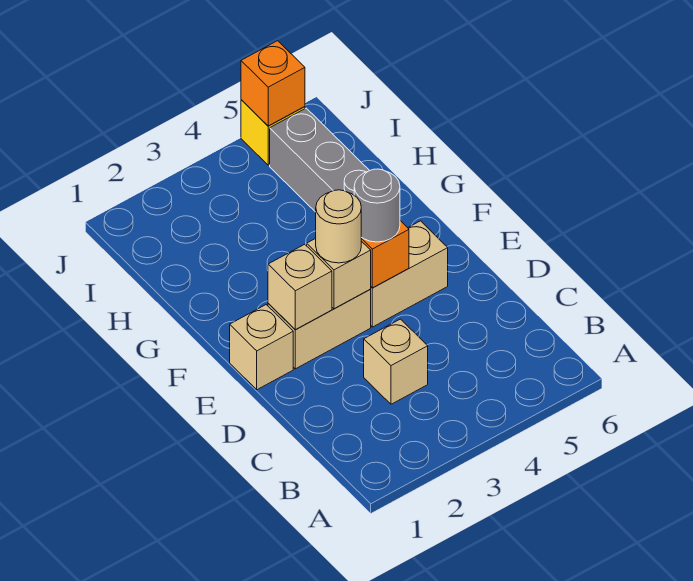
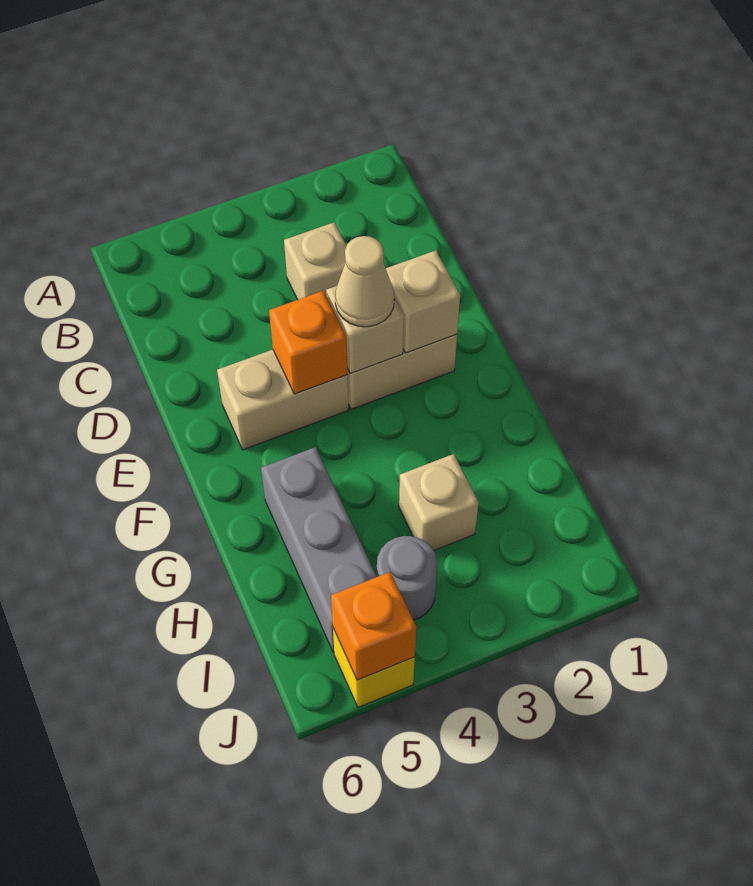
tan brick E1 level 1 -> tan brick H3 level 1
tan round brick E3 level 3 -> tan cone E3 level 3
grey round brick E4 level 3 -> grey round brick I4 level 1

